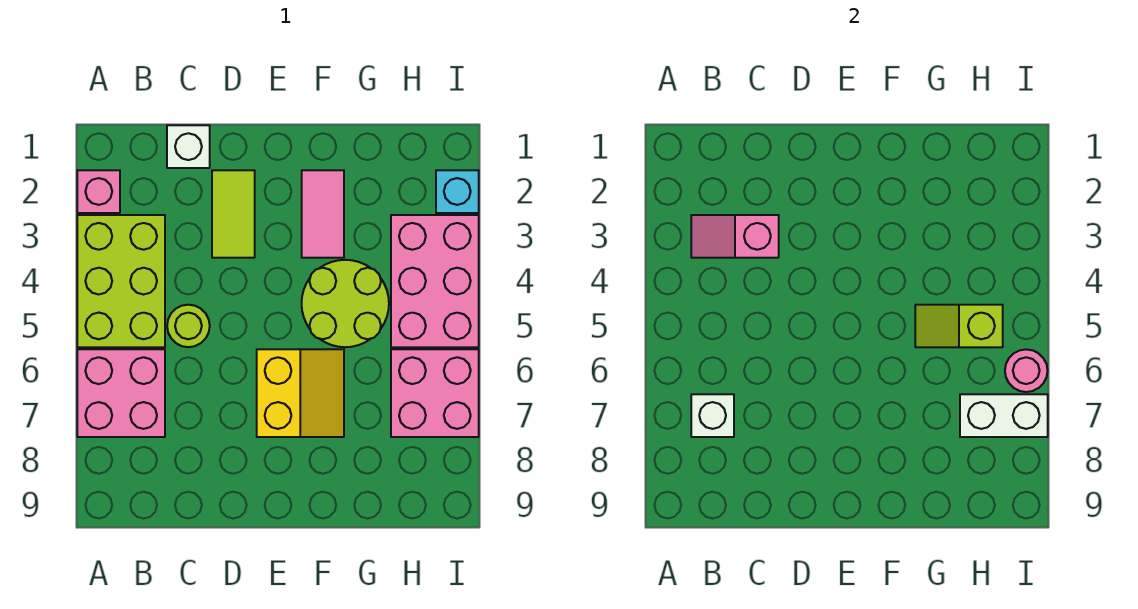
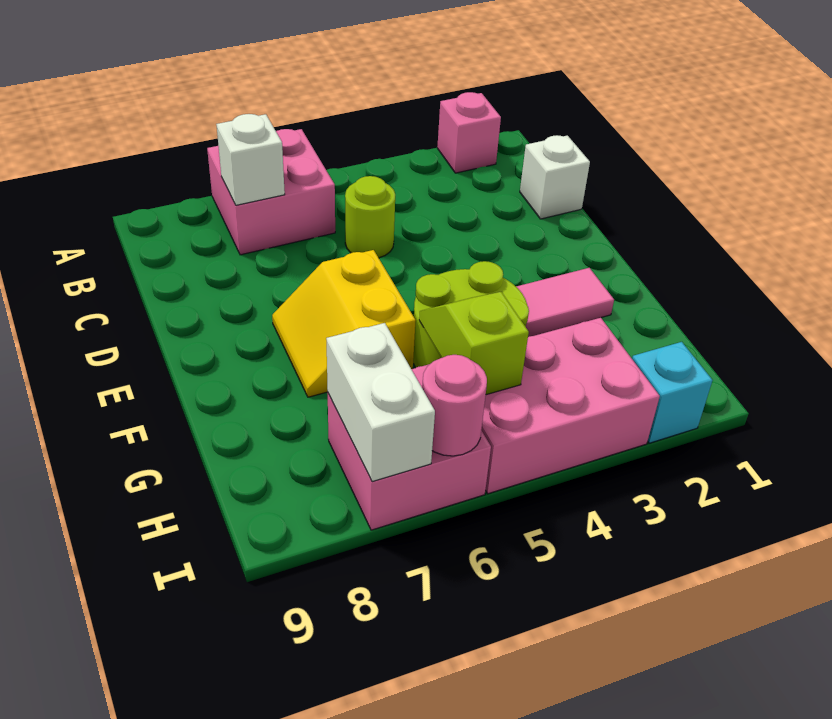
lime brick A3:B5 level 1 -> none
pink slope B3:C3 level 2 top C -> none
lime tile D2:D3 level 1 -> none
yellow slope E6:F7 level 1 top E -> yellow slope E6:F7 level 1 top 6

